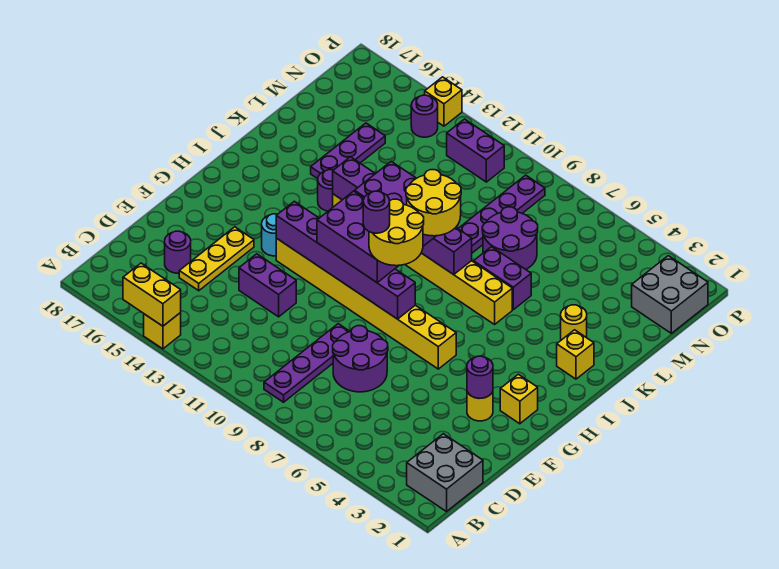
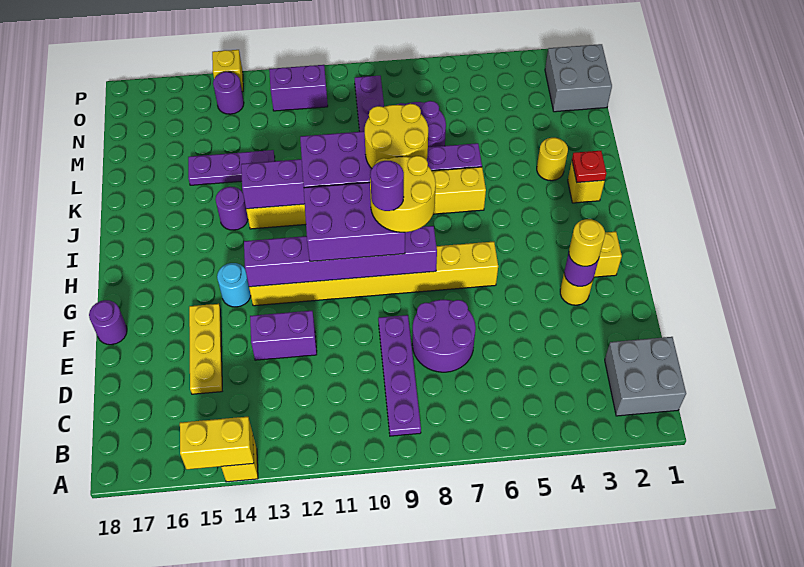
purple round brick D16 level 1 -> purple round brick F18 level 1
none -> yellow round brick F3 level 3
none -> red plate J2 level 2
purple plate K15:M15 level 1 -> purple plate L13:L15 level 1

